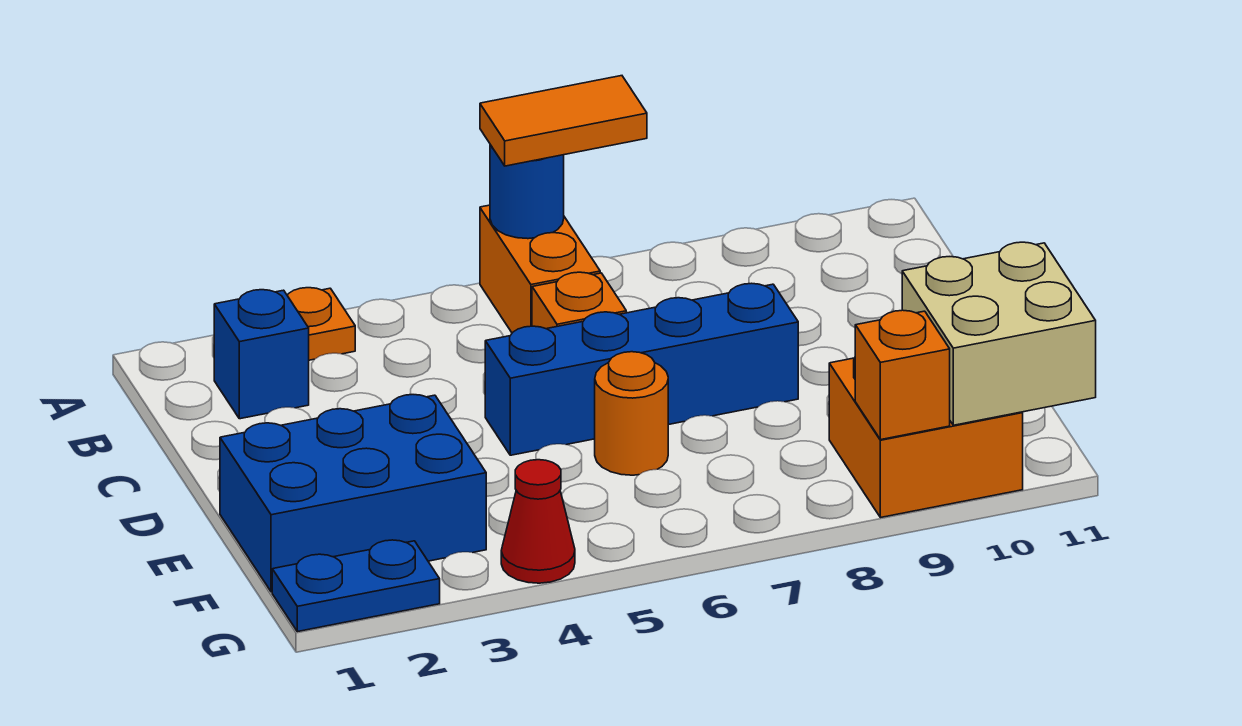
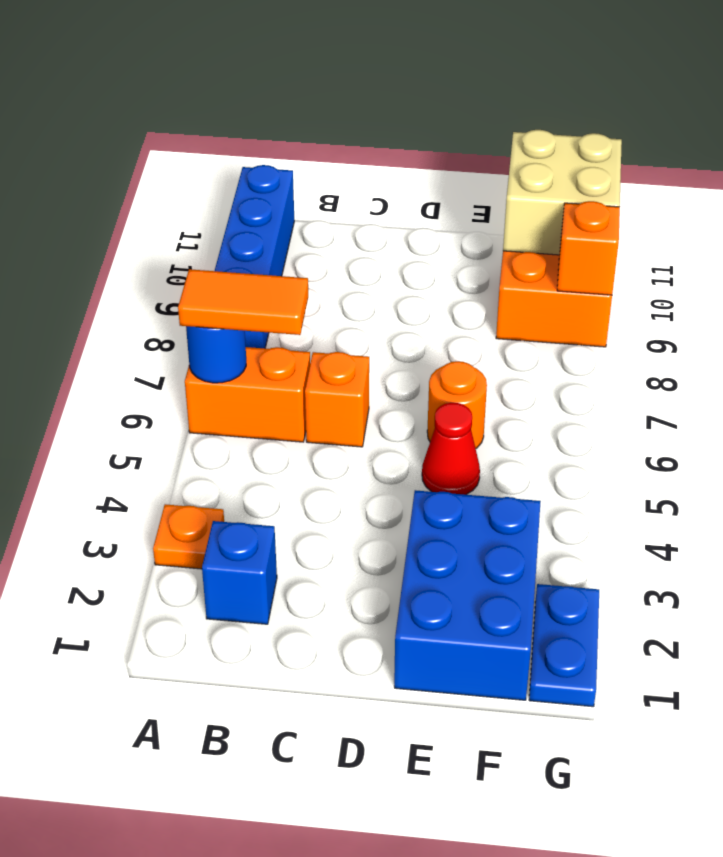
orange tile A6:A7 level 3 -> orange tile A6:B6 level 3
blue brick D5:D8 level 1 -> blue brick A8:A11 level 1
red cone G4 level 1 -> red cone E5 level 1

